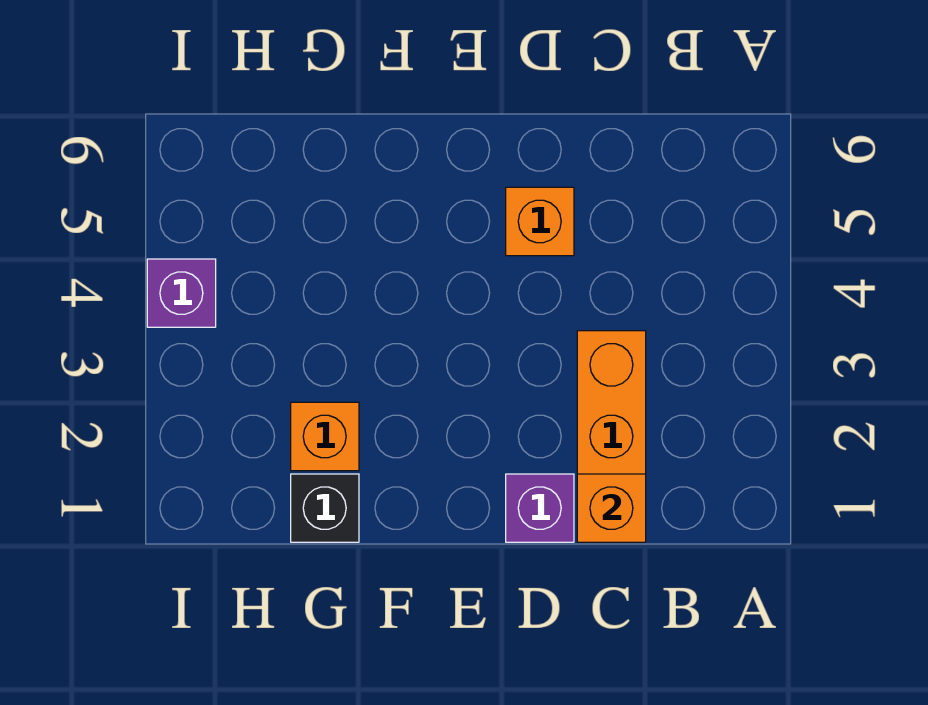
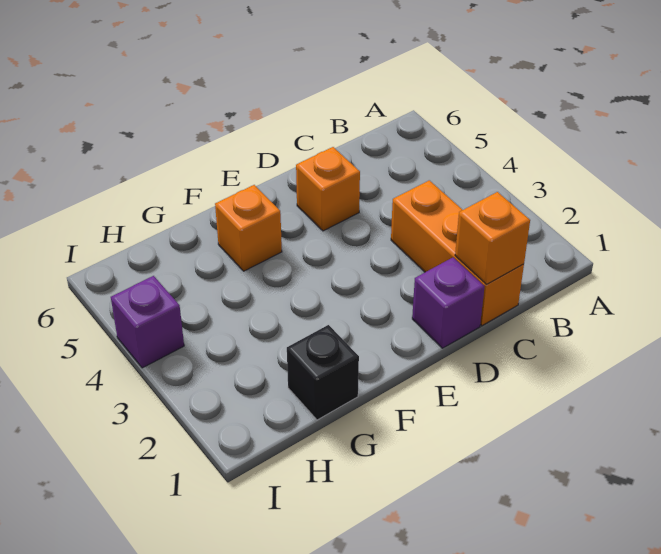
orange brick G2 level 1 -> orange brick F5 level 1

